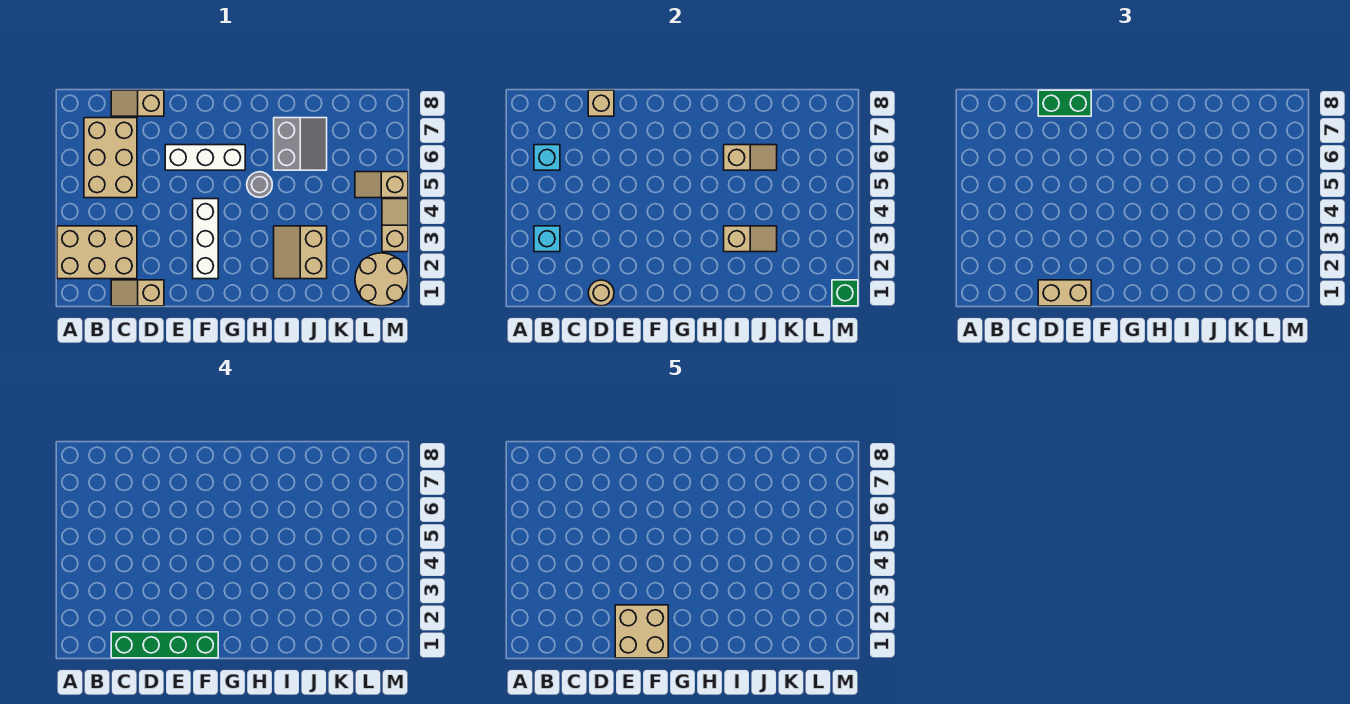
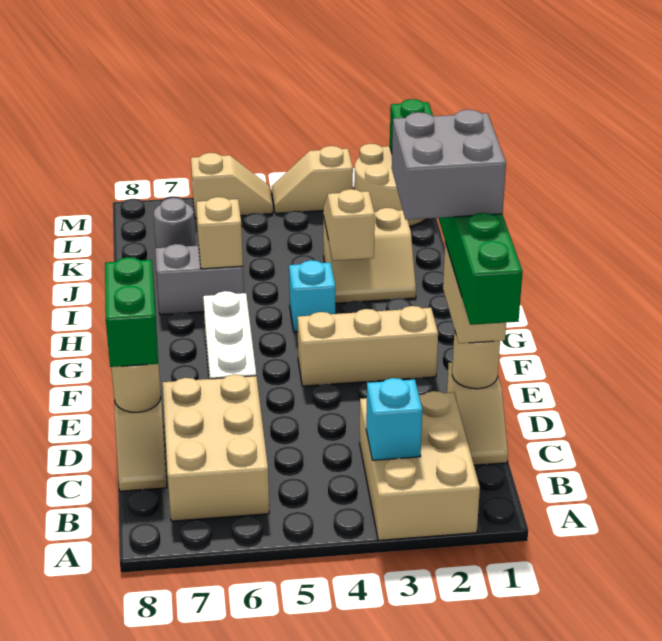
tan brick B5:C7 level 1 -> tan brick B6:D7 level 1
cyan brick B6 level 2 -> cyan brick H4 level 1
tan brick D8 level 2 -> tan round brick D8 level 2
tan brick E1:F2 level 5 -> grey brick E1:F2 level 5
white brick F2:F4 level 1 -> tan brick F2:F4 level 1
grey round brick H5 level 1 -> grey round brick K7 level 1
tan slope L5:M5 level 1 top M -> tan slope M5:M6 level 1 top 6

